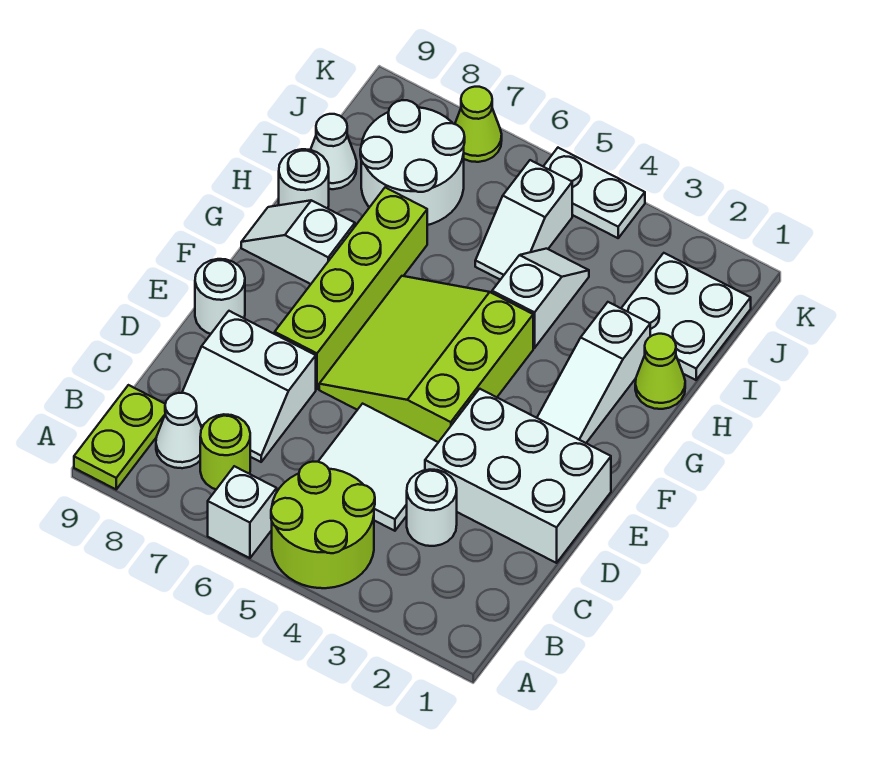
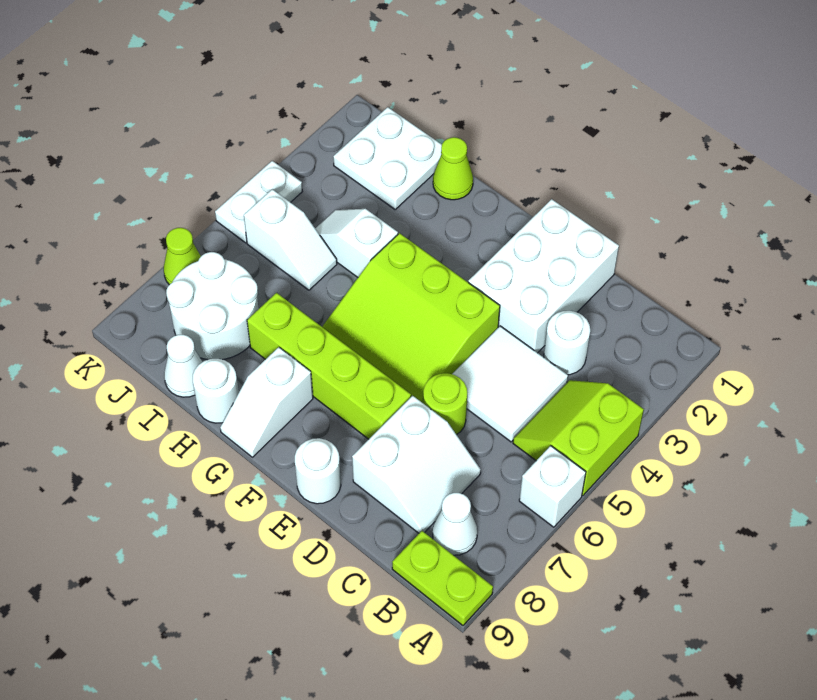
lime round brick A4:B5 level 1 -> lime slope A4:B5 level 1 top A
lime round brick B7 level 1 -> lime round brick D6 level 1
white slope F2:H2 level 1 top H -> none

